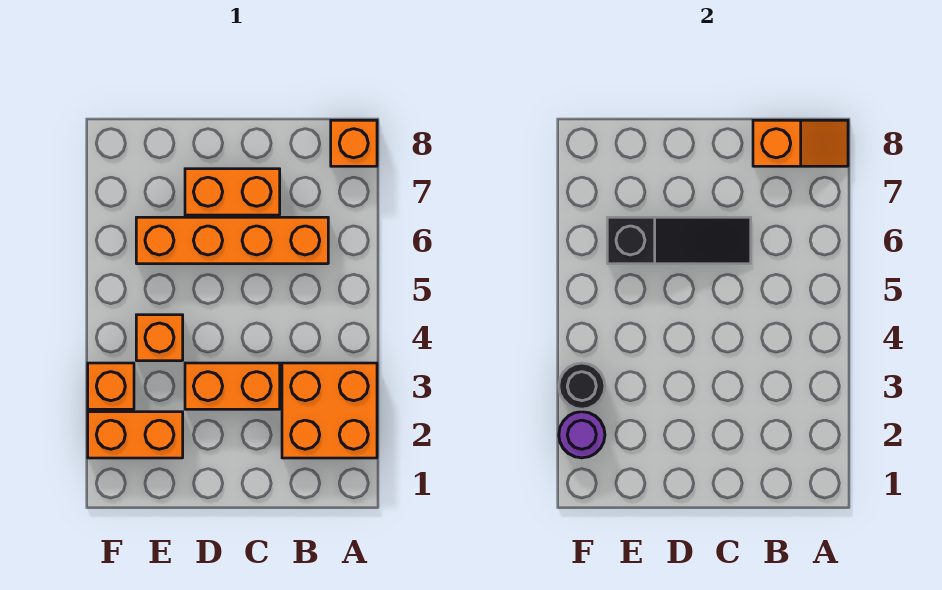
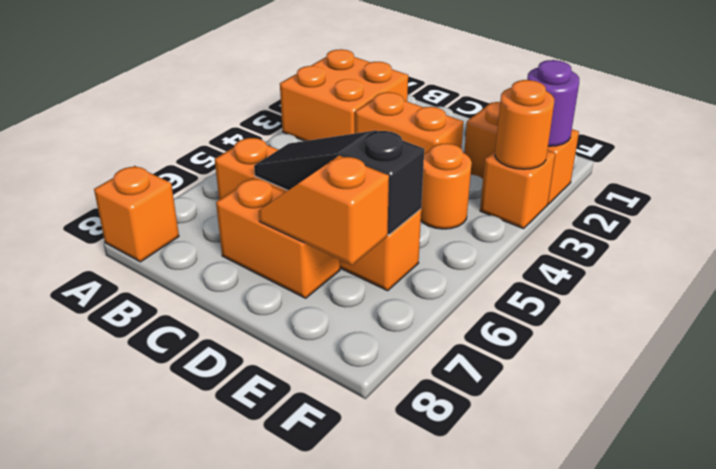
orange slope A8:B8 level 2 top B -> orange slope D7:E7 level 2 top E
orange brick E4 level 1 -> orange round brick E4 level 1
black round brick F3 level 2 -> orange round brick F3 level 2

